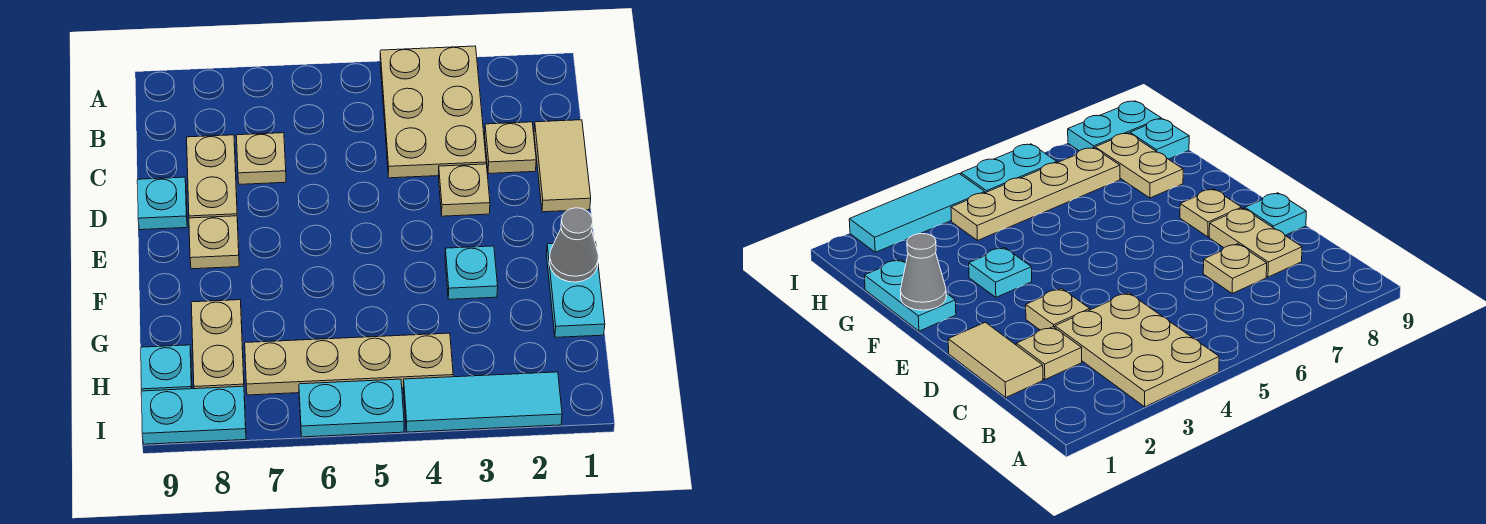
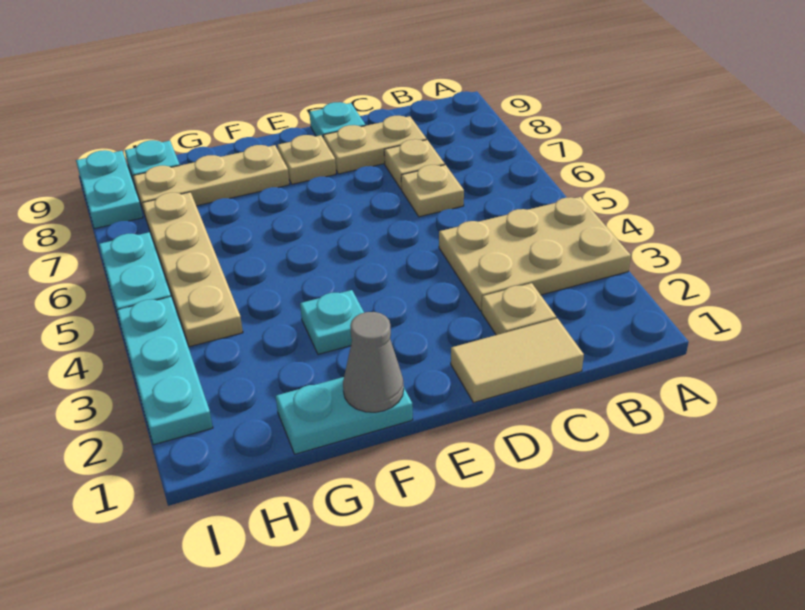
tan plate D3 level 1 -> tan plate C6 level 1
tan plate G8:H8 level 1 -> tan plate F8:H8 level 1
cyan tile I2:I4 level 1 -> cyan plate I2:I4 level 1

